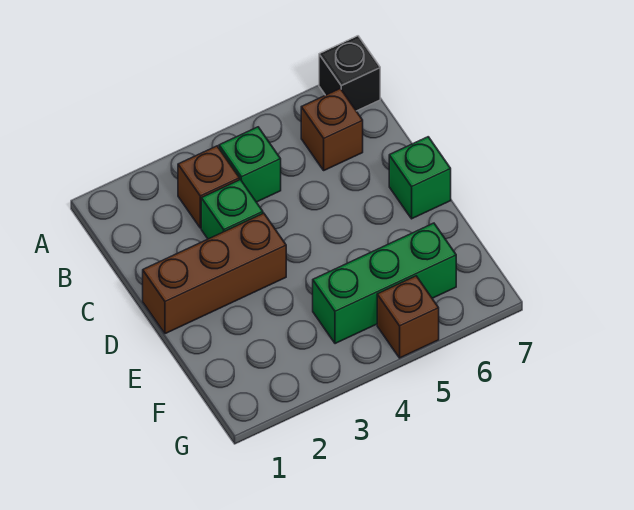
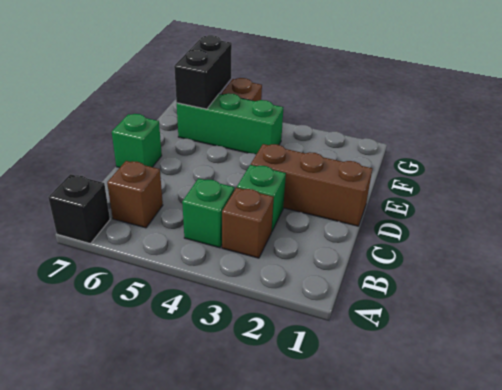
none -> black brick F6:G6 level 2

